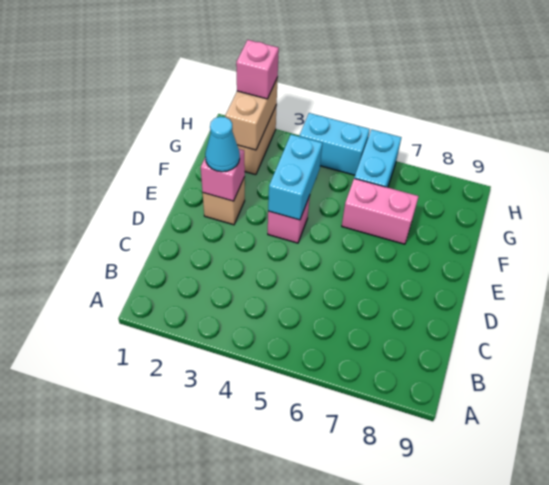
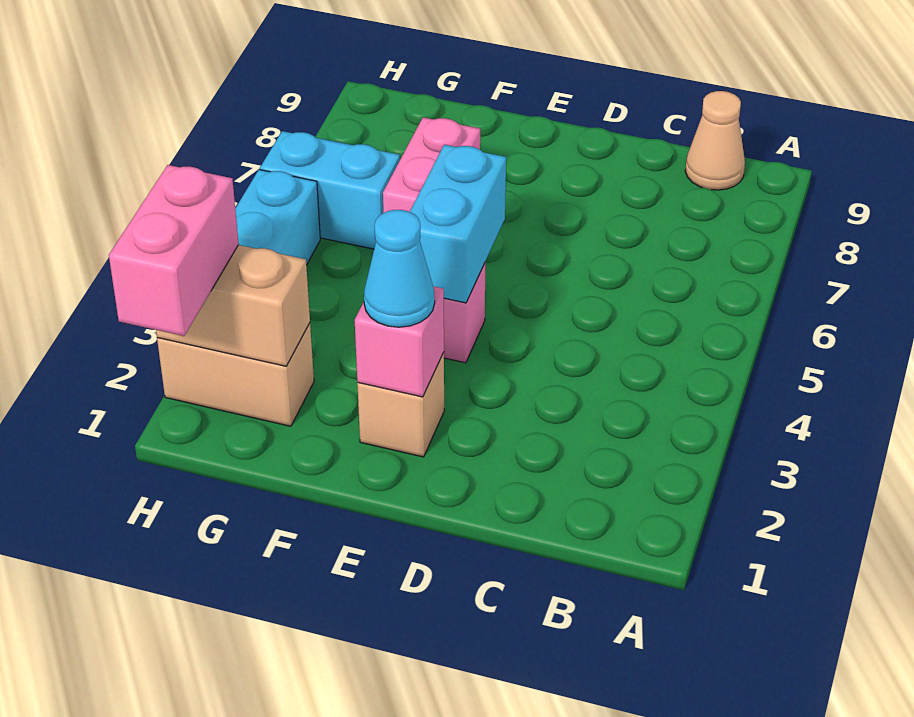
none -> tan cone B9 level 1
cyan brick E4:F4 level 2 -> cyan brick E4:E5 level 2
pink brick H2 level 3 -> pink brick H1:H2 level 3

